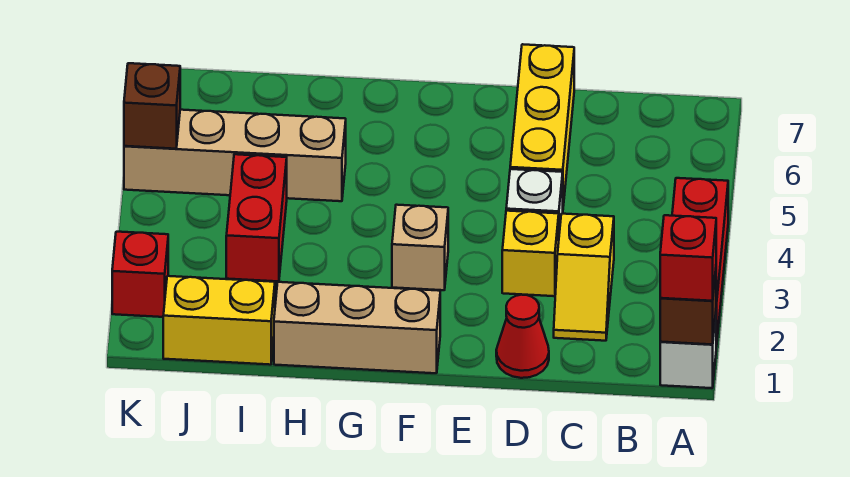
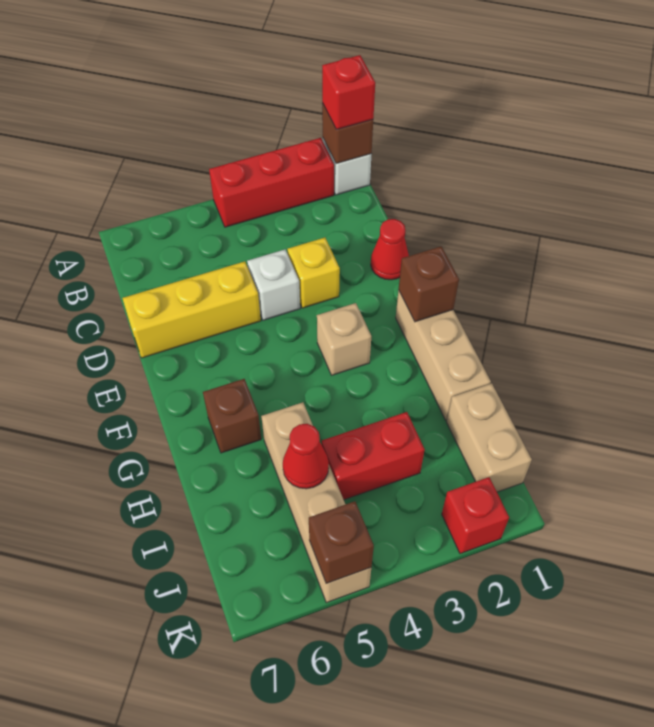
yellow slope C2:C3 level 1 top 3 -> none
none -> brown brick F1 level 2
none -> brown brick G6 level 1
yellow brick I1:J1 level 1 -> tan brick I1:J1 level 1
none -> red cone I5 level 2

